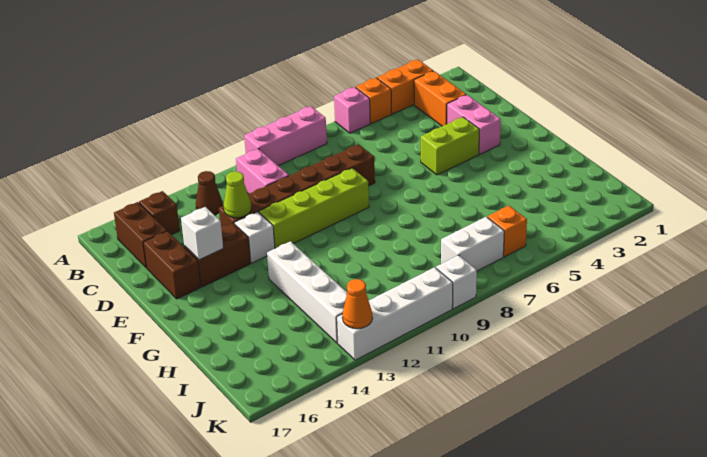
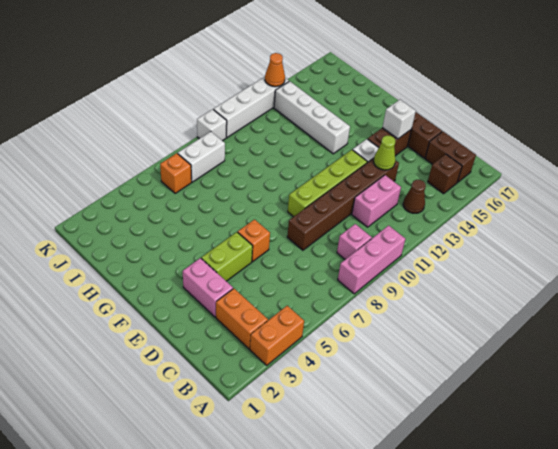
orange brick A5 level 1 -> orange brick E6 level 1
pink brick A6 level 1 -> pink brick B9 level 1
pink brick B11:C11 level 1 -> pink brick C11:C12 level 1

